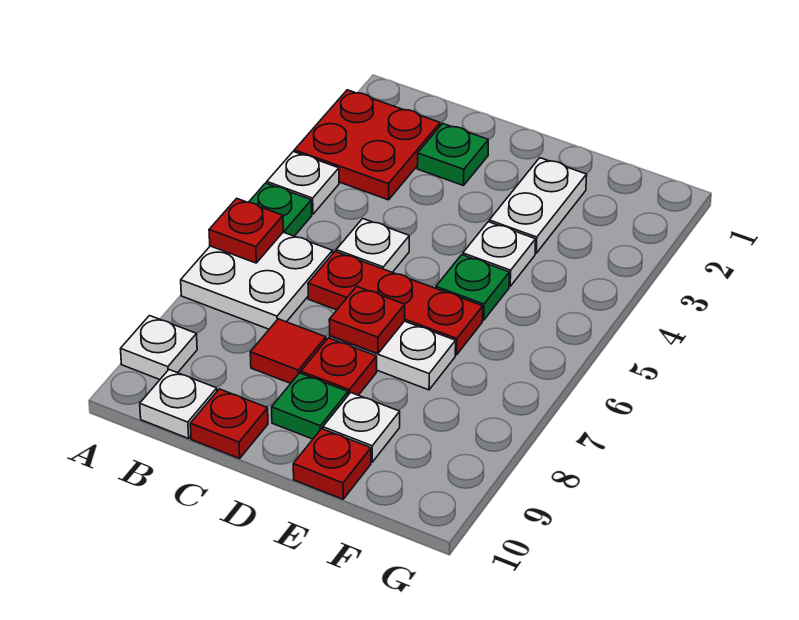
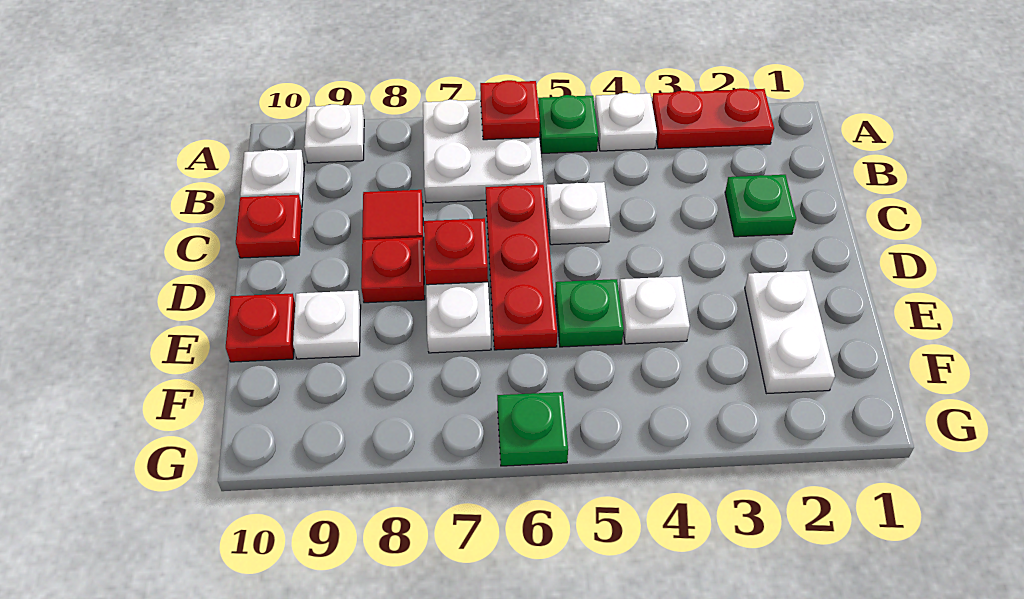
red plate A2:B3 level 1 -> red plate A2:A3 level 1
green plate D9 level 1 -> green plate G6 level 1
white plate E2:E3 level 1 -> white plate E2:F2 level 1

